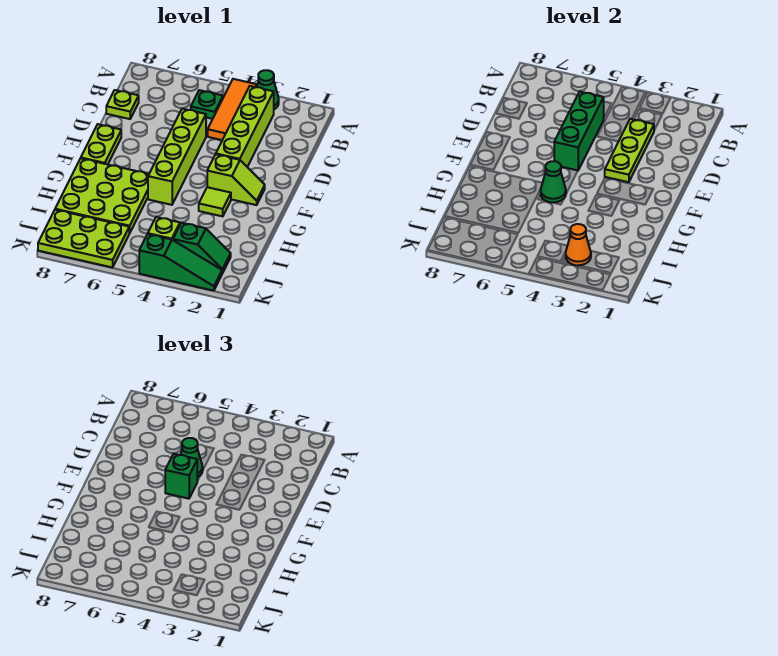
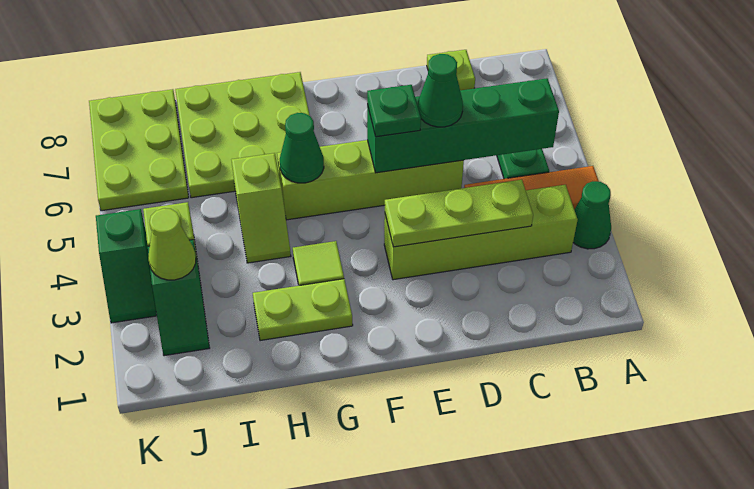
green brick C5:E5 level 2 -> green brick B5:E5 level 2
green brick E5 level 3 -> green plate E5 level 3
lime plate E8:F8 level 1 -> lime plate G2:H2 level 1
lime slope F2:F3 level 1 top 3 -> lime slope H4:H5 level 1 top 5
orange cone J3 level 2 -> lime cone J3 level 2
green slope K2:K4 level 1 top 4 -> green slope K3:K4 level 1 top 4

